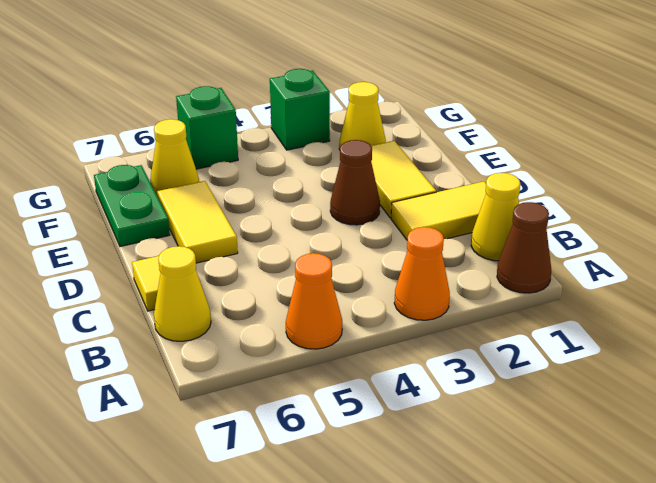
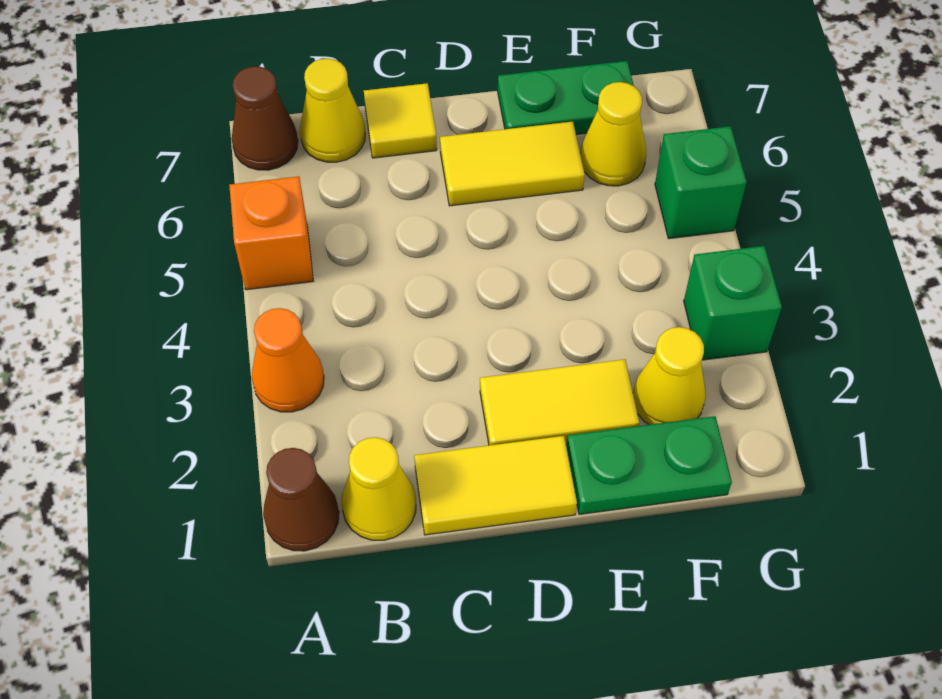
orange cone A5 level 1 -> orange brick A5 level 1
yellow tile C1:C2 level 1 -> yellow tile C1:D1 level 1
brown cone D3 level 1 -> brown cone A7 level 1
none -> green plate E1:F1 level 1

